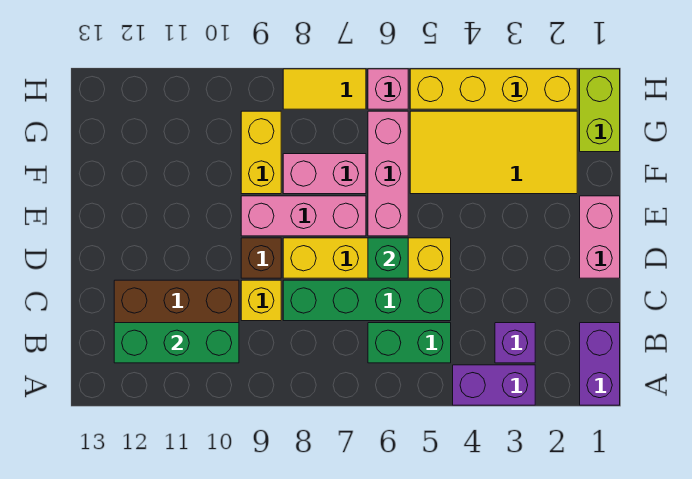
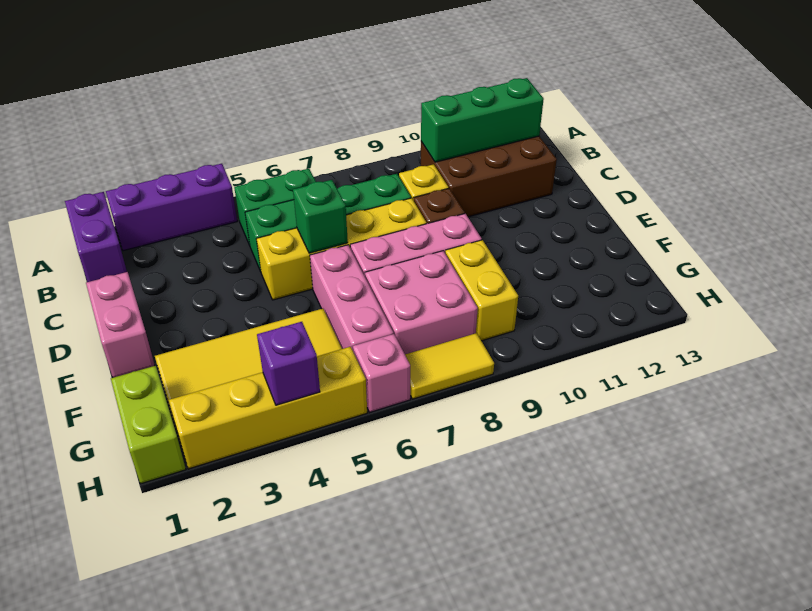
purple brick A3:A4 level 1 -> purple brick A2:A4 level 1
purple brick B3 level 1 -> purple brick H4 level 2
pink brick F7:F8 level 1 -> pink brick F7:G8 level 1

